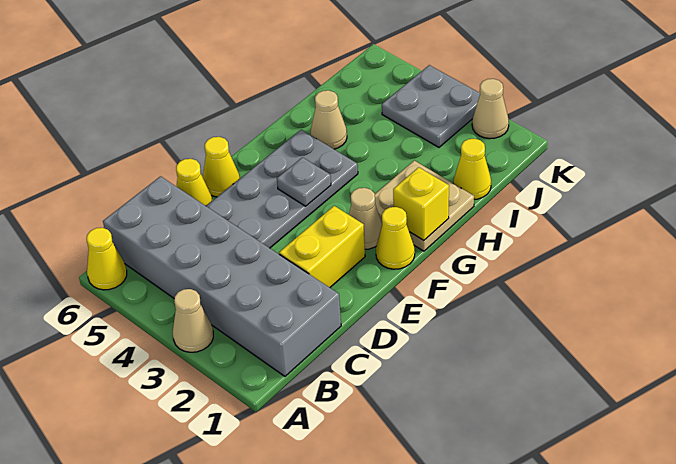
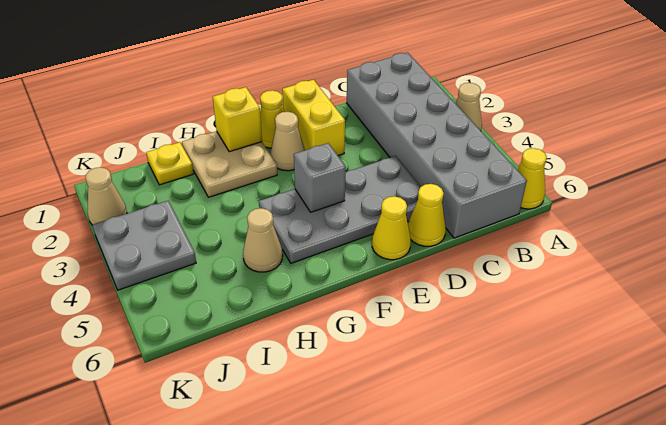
yellow brick D2:E2 level 1 -> yellow brick E1:E2 level 1
grey plate F4 level 2 -> grey brick F4 level 2
yellow cone I1 level 1 -> yellow plate I1 level 1

